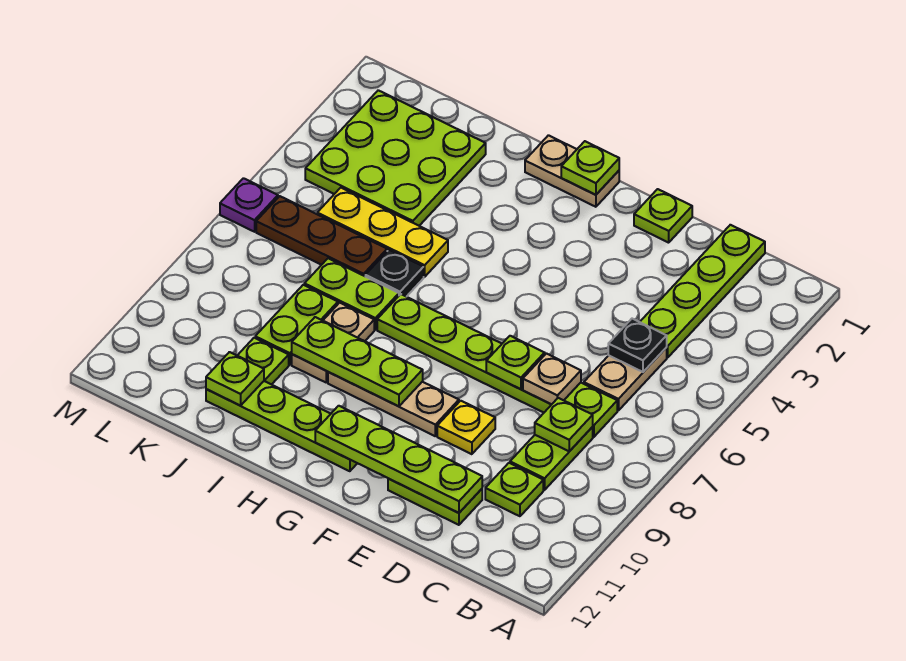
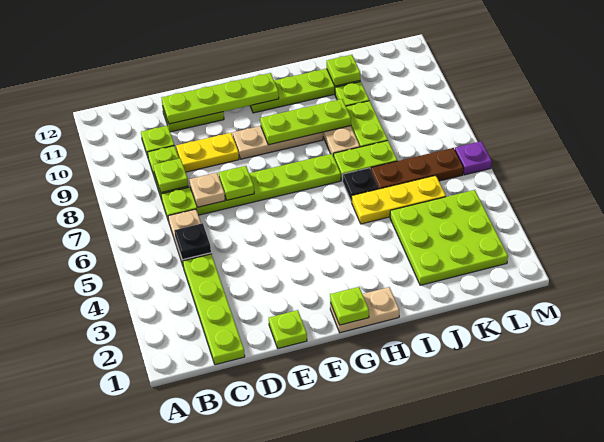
yellow plate E9 level 1 -> yellow plate D9:E9 level 1

